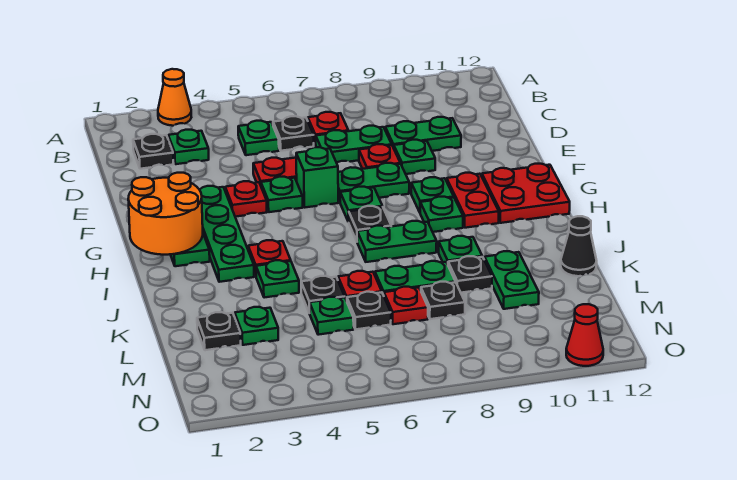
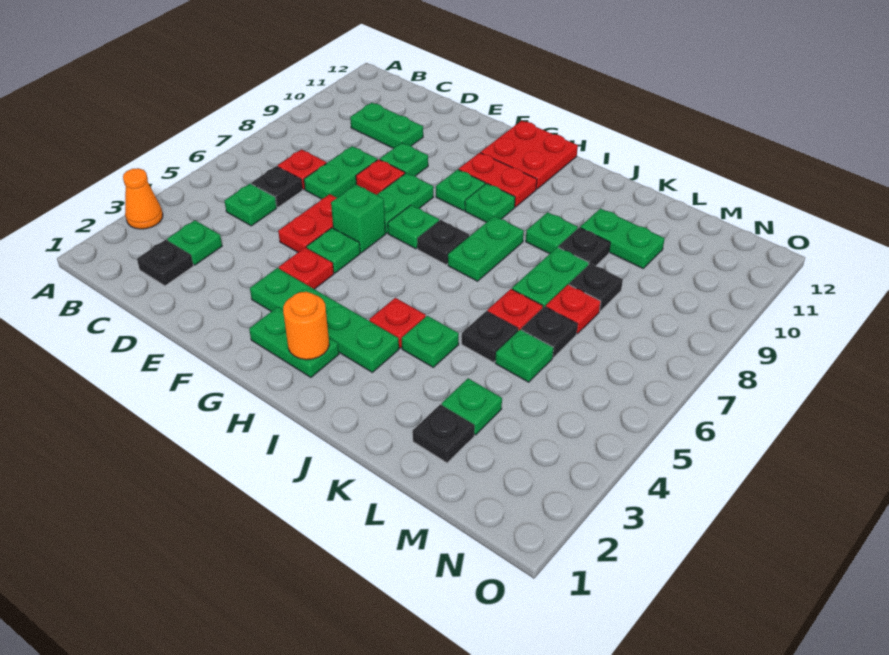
green plate D9:D10 level 1 -> green plate C10:D10 level 1
orange round brick G1:H2 level 2 -> orange round brick H2 level 2
black cone K12 level 1 -> none
red cone O11 level 1 -> none

